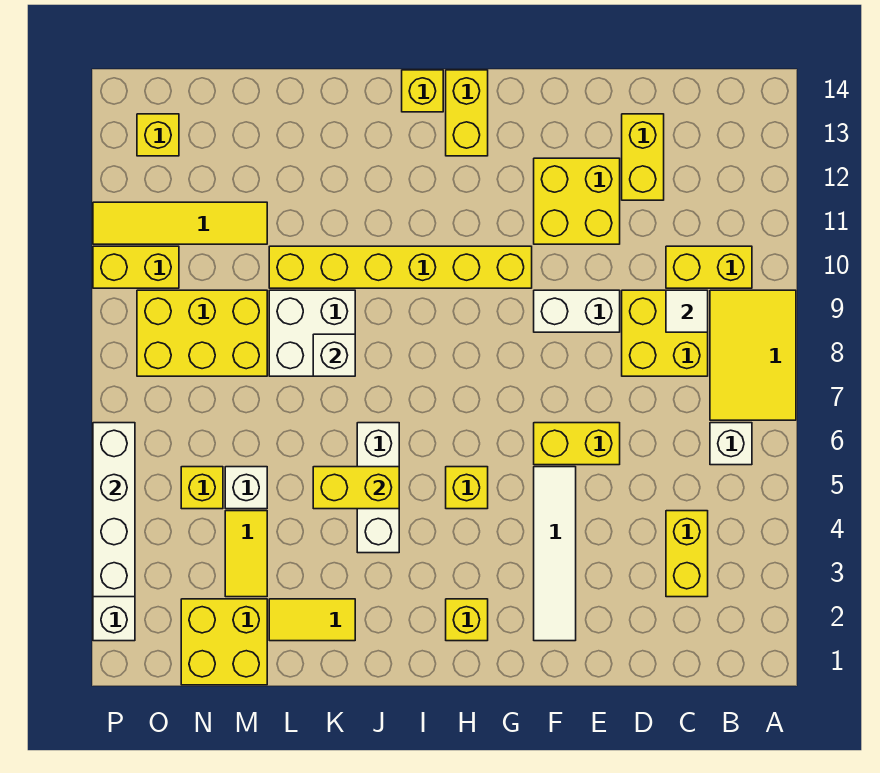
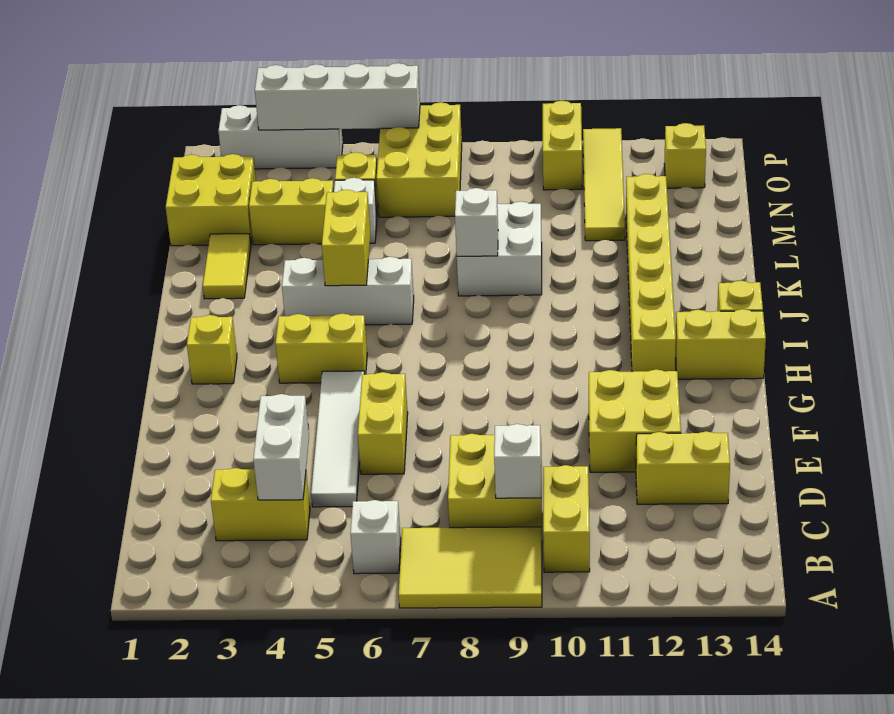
white tile C9 level 2 -> white brick C9 level 2
white brick E9:F9 level 1 -> white brick C4:D4 level 2
white tile F2:F5 level 1 -> white tile D5:G5 level 1
yellow brick G10:L10 level 1 -> yellow brick H12:M12 level 1
yellow brick H5 level 1 -> yellow brick H4:H5 level 1
yellow tile M3:M4 level 1 -> yellow brick M3:M4 level 1
yellow brick M8:O9 level 1 -> yellow brick N6:P7 level 1

